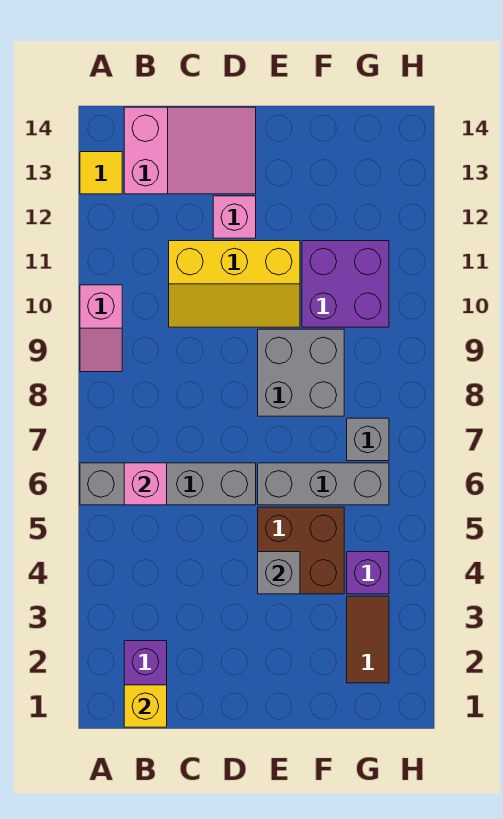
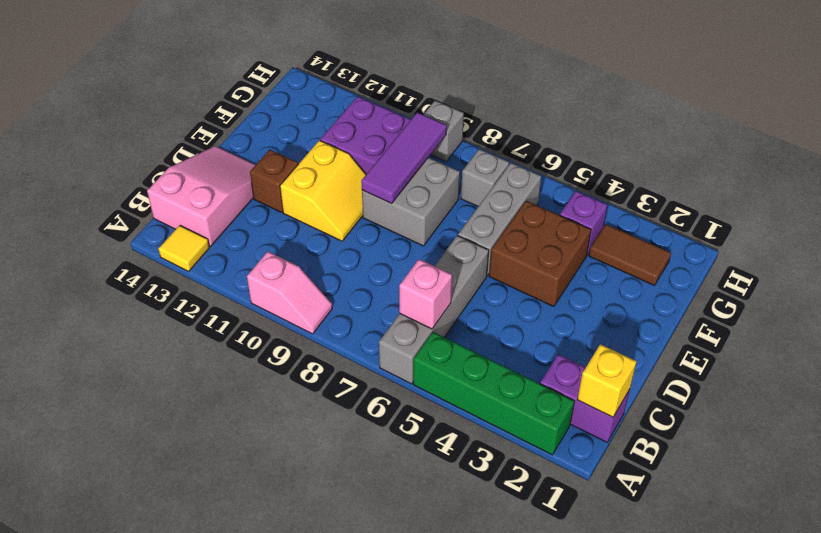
none -> green brick A2:A5 level 1
yellow slope C10:E11 level 1 top 11 -> yellow slope D10:E11 level 1 top 11
pink brick D12 level 1 -> brown brick D12 level 1
grey brick E4 level 2 -> grey brick H9 level 1
none -> purple tile E9:G9 level 2

